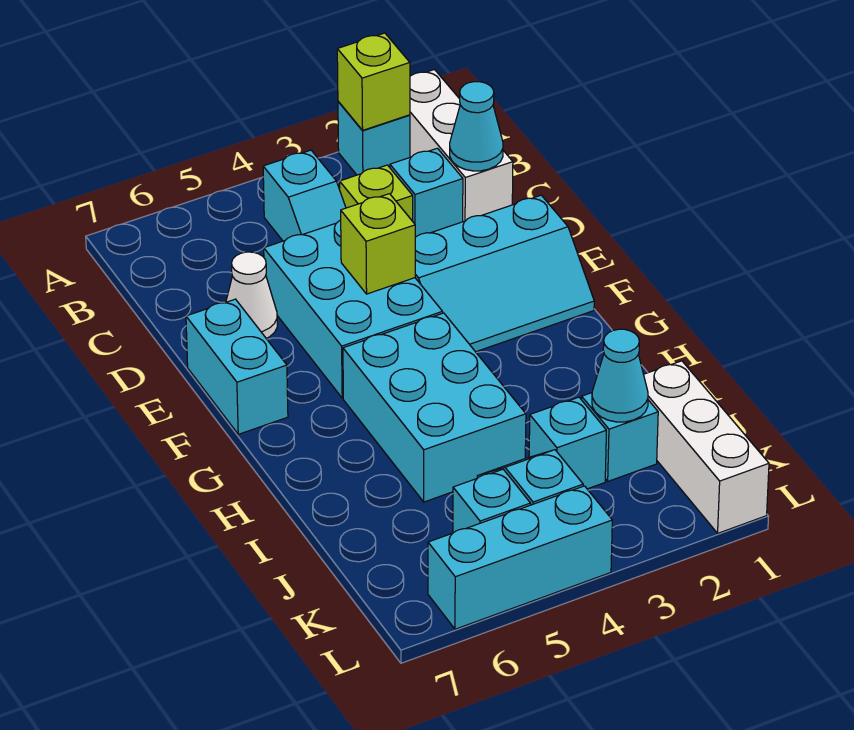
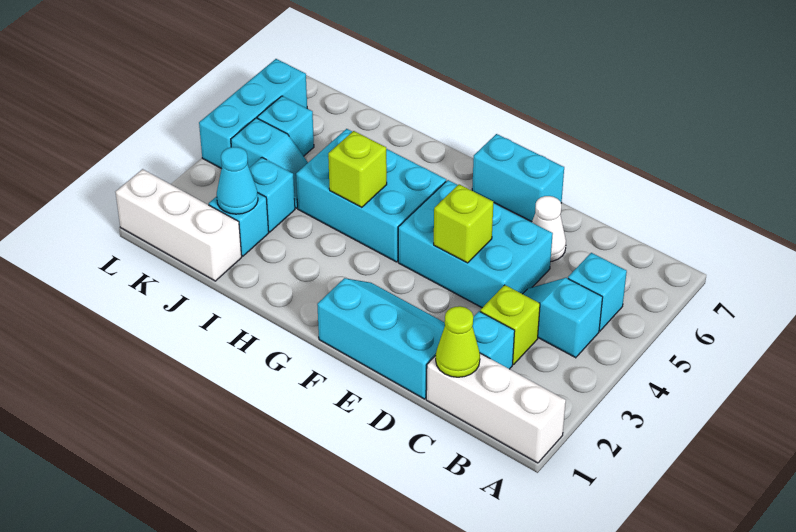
cyan brick A2 level 1 -> cyan brick B5 level 1
lime brick A2 level 2 -> lime brick H4 level 2
cyan cone C1 level 2 -> lime cone C1 level 2
cyan slope E1:F3 level 1 top E -> cyan slope D1:F2 level 1 top 1

